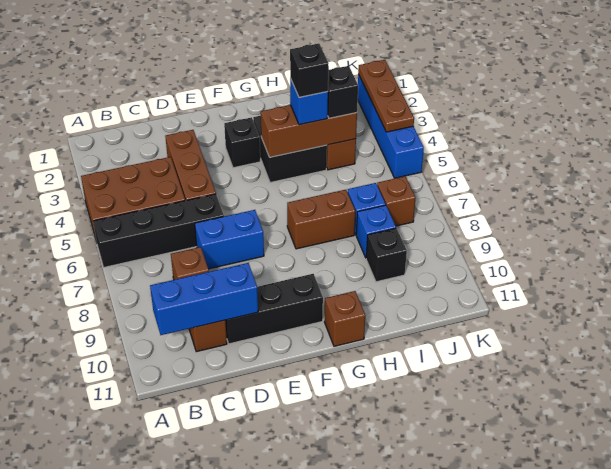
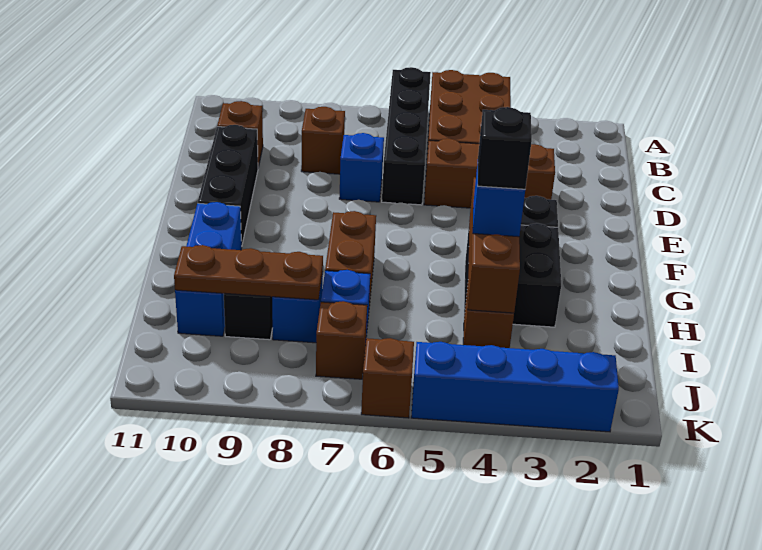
blue brick B10:D10 level 2 -> blue brick G10:I10 level 1
blue brick D7:E7 level 1 -> blue brick D7 level 1
brown brick G11 level 1 -> brown brick K6 level 1
black brick I4 level 3 -> none
brown plate K2:K4 level 2 -> brown plate I8:I10 level 2

